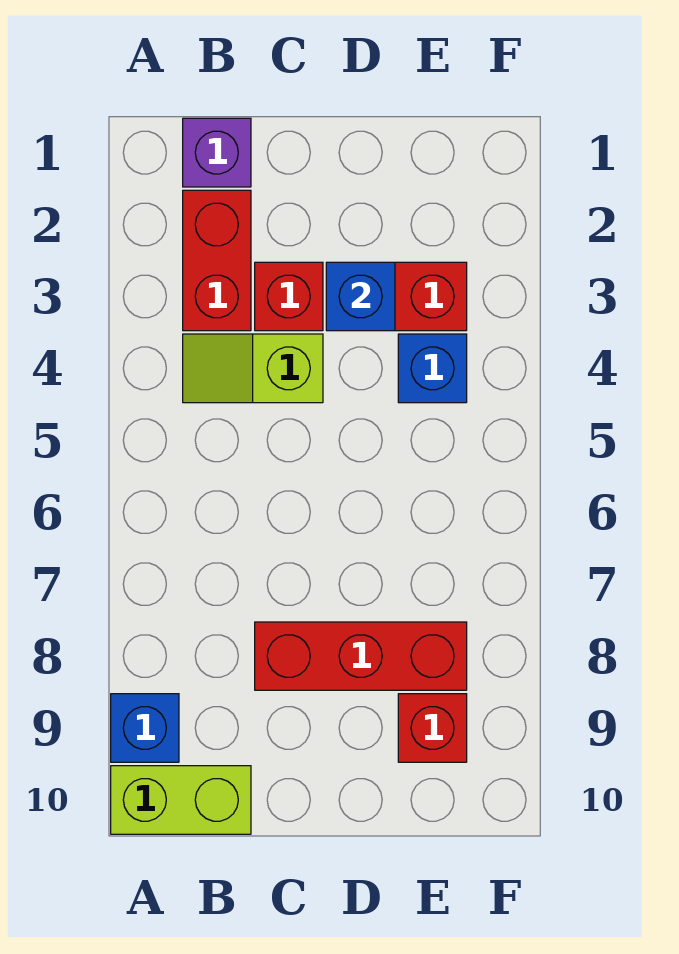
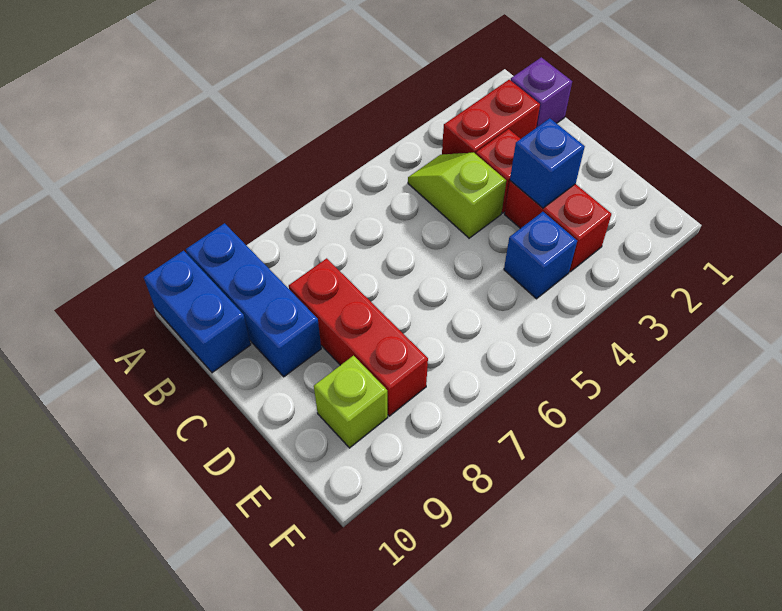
blue brick A9 level 1 -> blue brick A9:C9 level 1
lime brick A10:B10 level 1 -> blue brick A10:B10 level 1
red brick E9 level 1 -> lime brick E9 level 1

